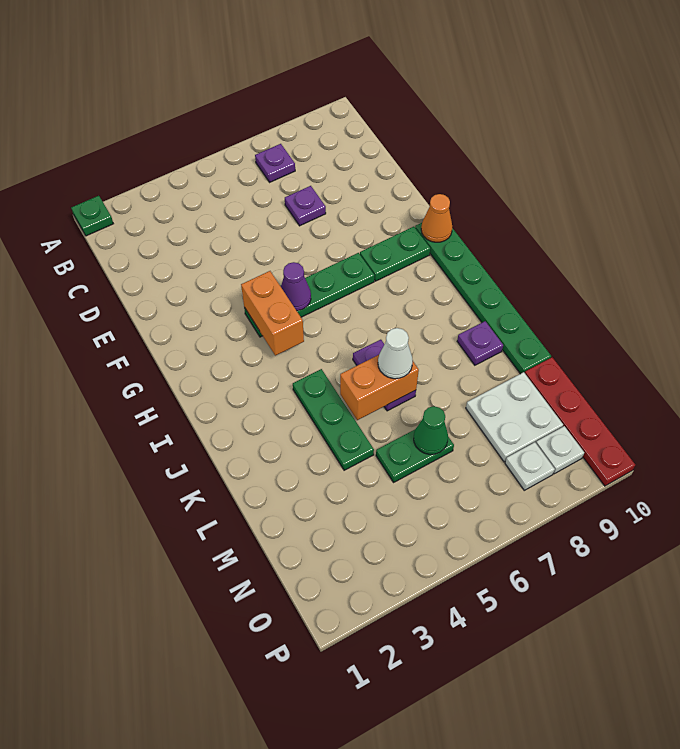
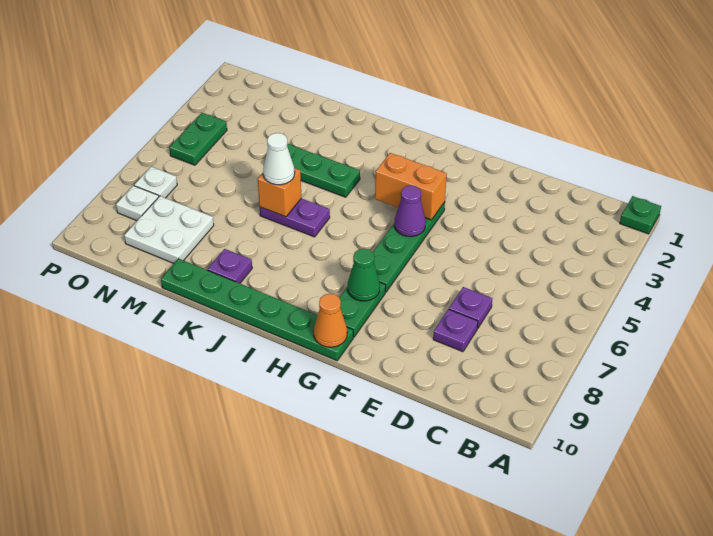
purple plate B7 level 1 -> purple plate D8 level 1
orange brick K5:K6 level 2 -> orange brick K6 level 2
green plate M5:M6 level 1 -> green plate O4:O5 level 1
green cone M6 level 2 -> green cone G8 level 2
red plate M10:P10 level 1 -> none
white plate O9 level 1 -> white plate O7 level 1

